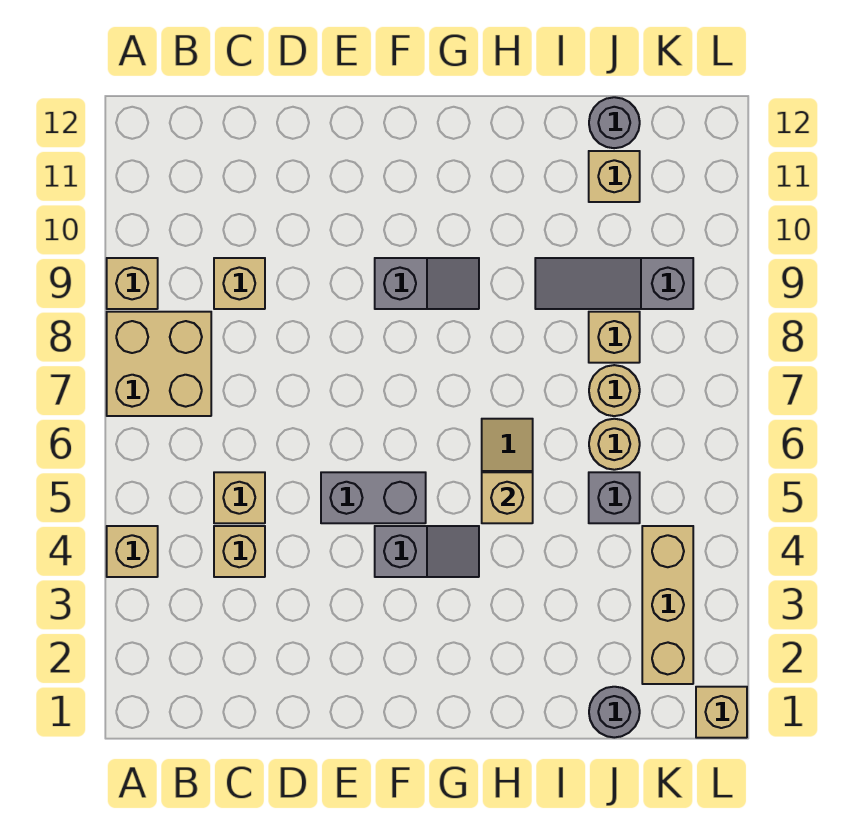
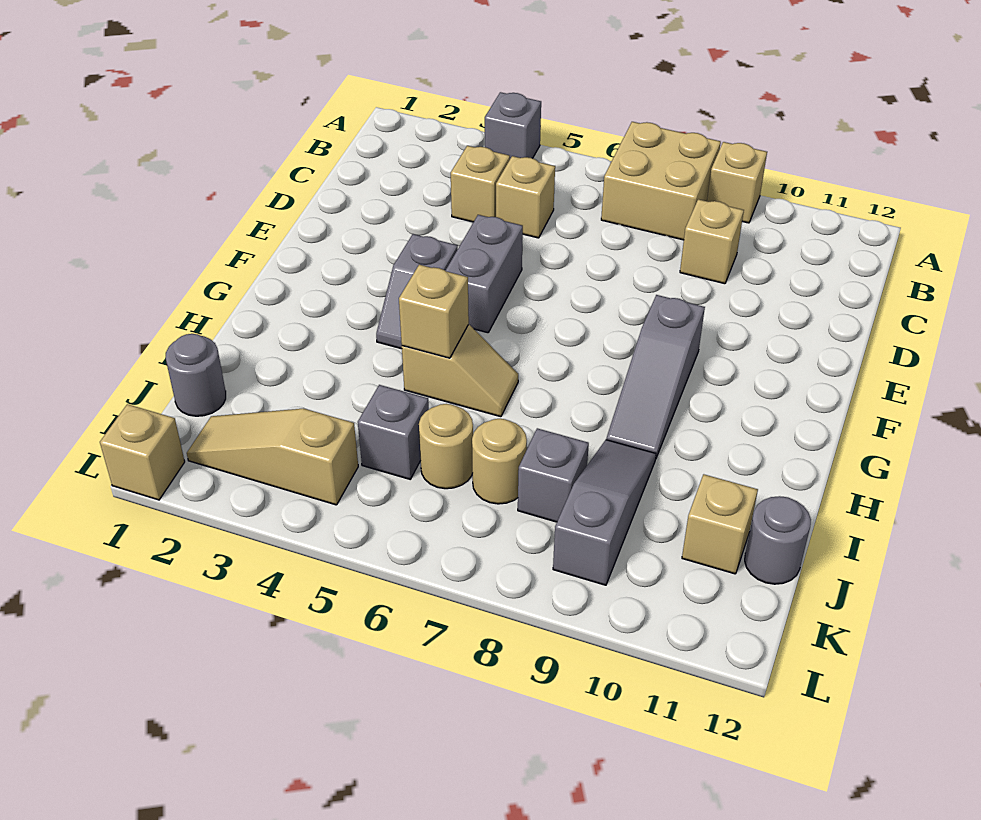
tan brick A4 level 1 -> grey brick A4 level 1
grey slope F9:G9 level 1 top F -> grey slope F9:H9 level 1 top F
tan brick J8 level 1 -> grey brick J8 level 1
tan brick K2:K4 level 1 -> tan slope K2:K4 level 1 top 4

